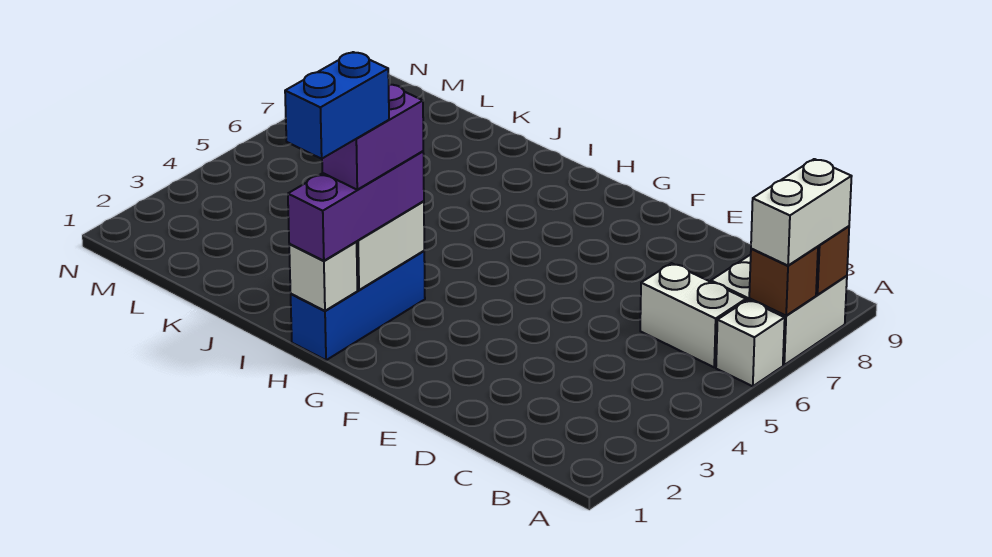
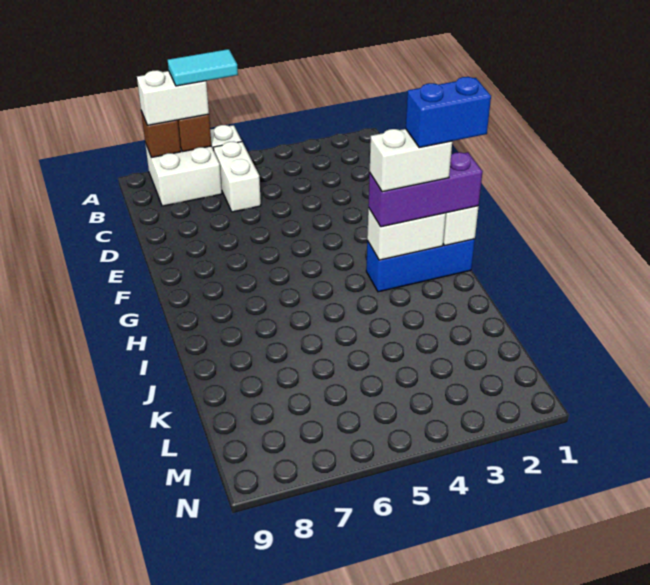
none -> cyan tile A6:A7 level 4
purple brick H2:H3 level 4 -> white brick H2:H3 level 4

